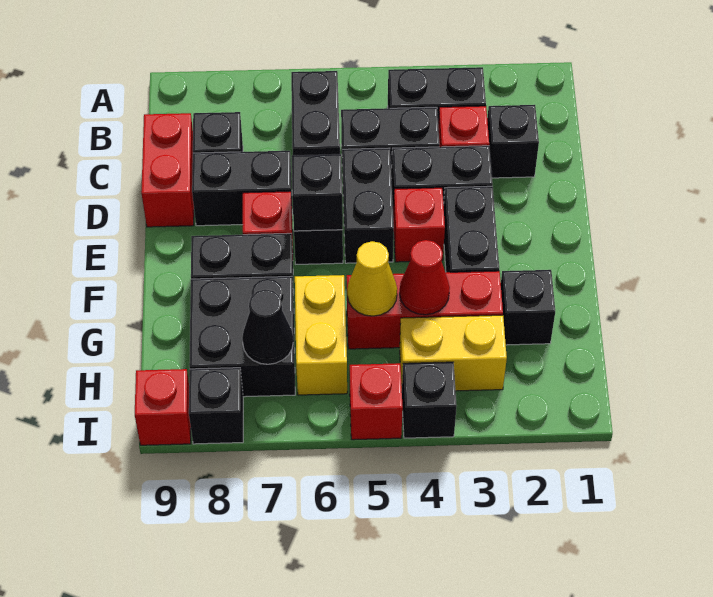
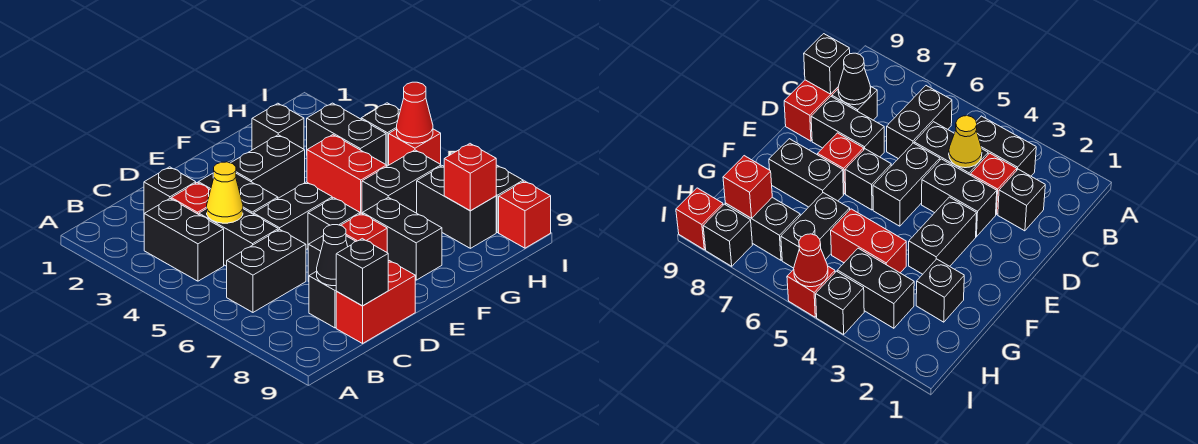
red brick E4 level 1 -> red brick H8 level 2
black brick E6 level 2 -> black brick C9 level 2
red brick G3:G5 level 1 -> red brick G4:G5 level 1
red cone G4 level 2 -> red cone I5 level 2
yellow cone G5 level 2 -> yellow cone C4 level 2
yellow brick G6:H6 level 1 -> black brick G6:H6 level 1
black brick G7:H8 level 1 -> black brick H7:H8 level 1
yellow brick H3:H4 level 1 -> black brick H3:H4 level 1
black cone H7 level 2 -> black cone C8 level 2

